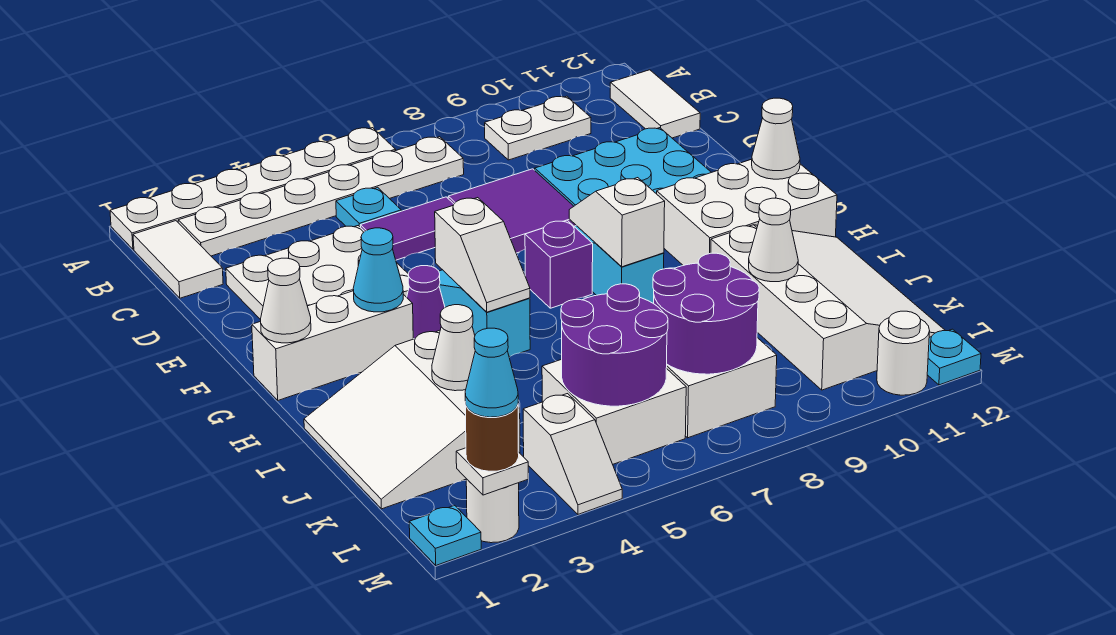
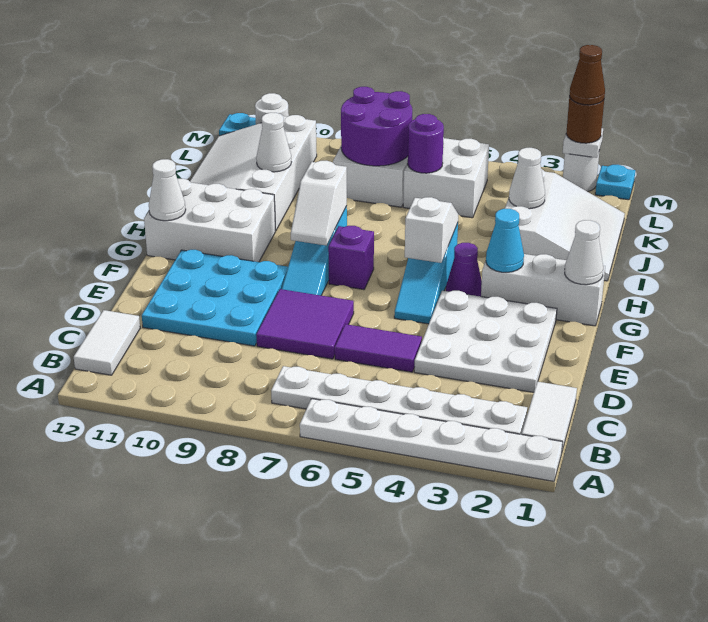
white plate B9:B10 level 1 -> none
cyan plate C5 level 1 -> none
purple round brick K5:L6 level 2 -> purple round brick K6 level 2
white slope L4:M4 level 1 top L -> none
cyan cone M2 level 4 -> brown cone M2 level 4

